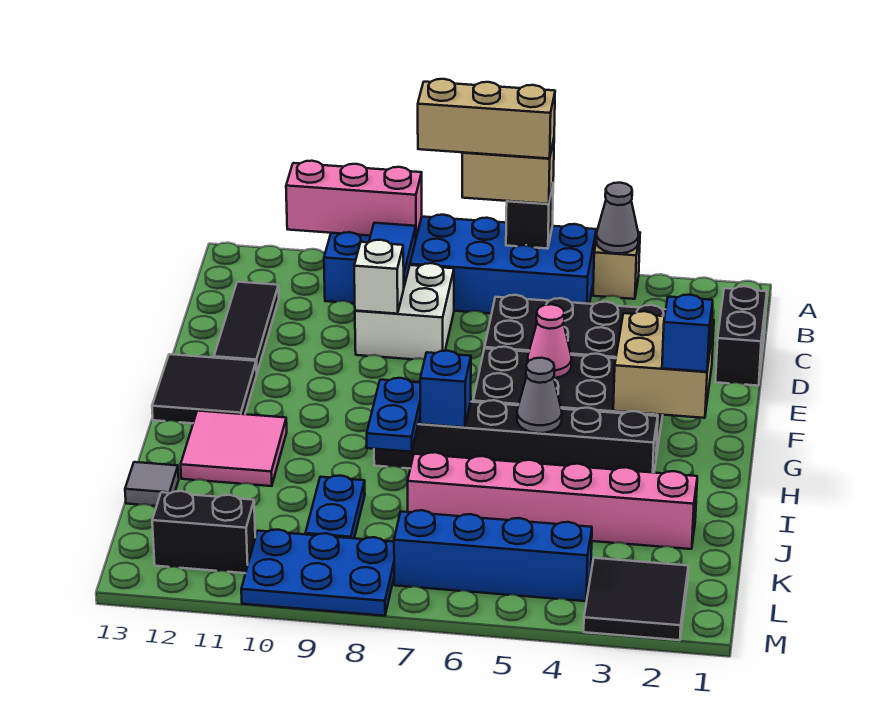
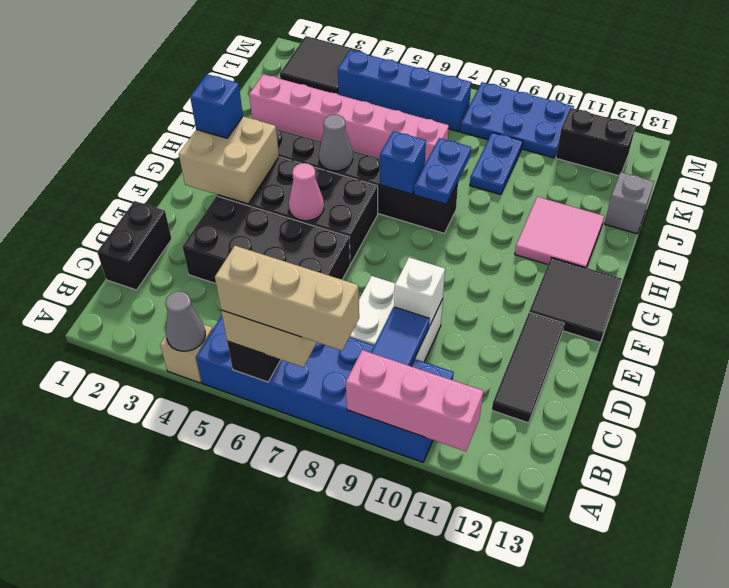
grey tile J13 level 1 -> grey brick J13 level 1

